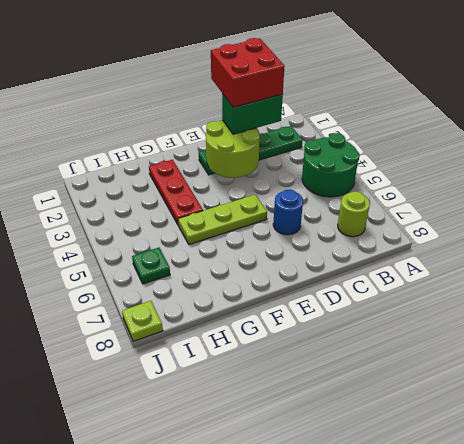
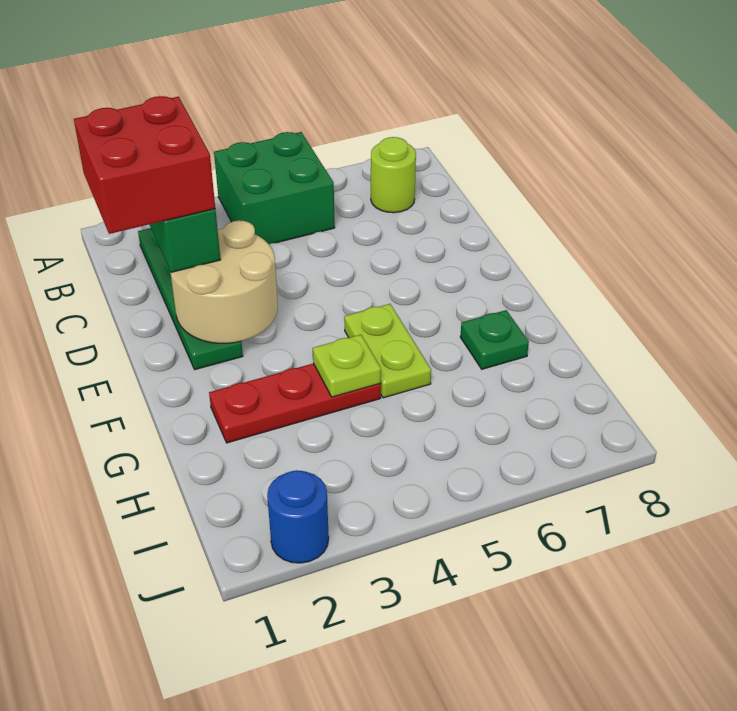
green round brick A4:B5 level 1 -> green brick A4:B5 level 1
lime round brick D2:E3 level 2 -> tan round brick D2:E3 level 2
blue round brick D6 level 1 -> blue round brick J2 level 1
lime plate E5:G5 level 1 -> lime plate F5:G5 level 1
green plate I6 level 1 -> green plate G7 level 1
lime plate J8 level 1 -> lime plate G4 level 2

